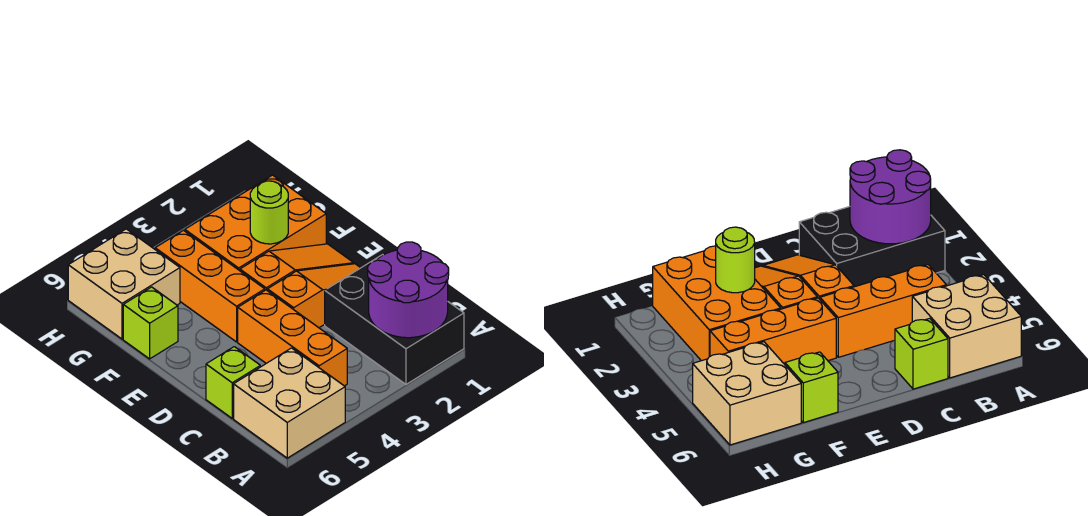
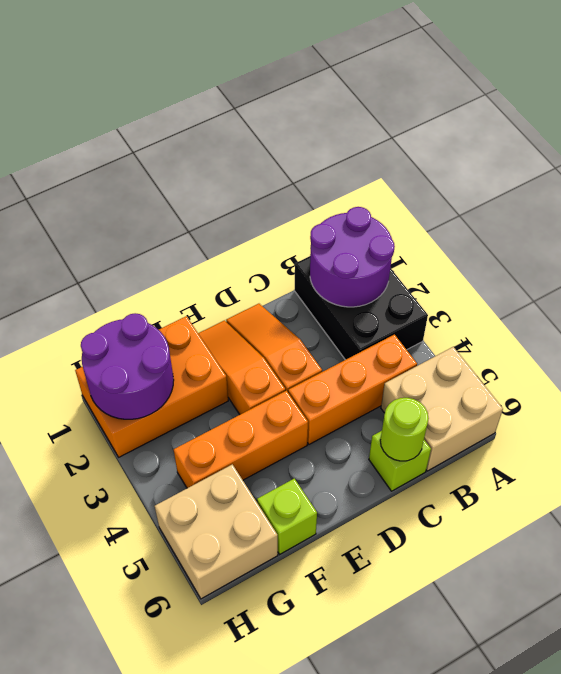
black brick A1:C2 level 1 -> black brick A1:B3 level 1
orange brick F1:G3 level 1 -> orange brick F1:H2 level 1
lime round brick F2 level 2 -> lime round brick C6 level 2
none -> purple round brick G1:H2 level 2

